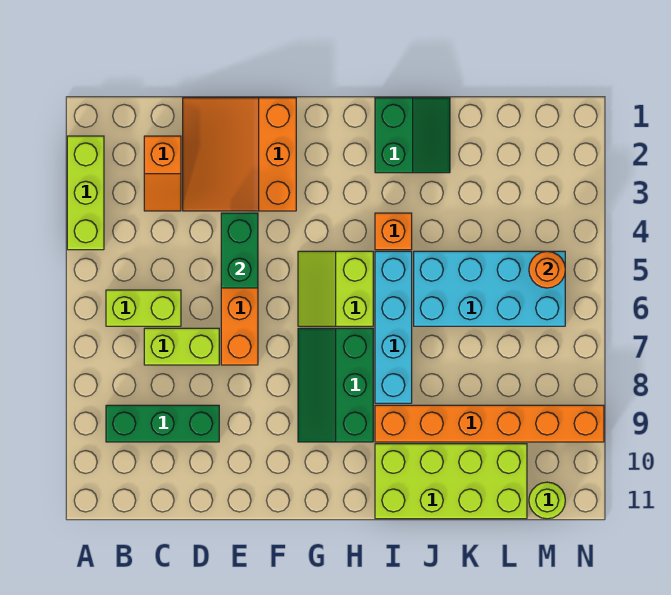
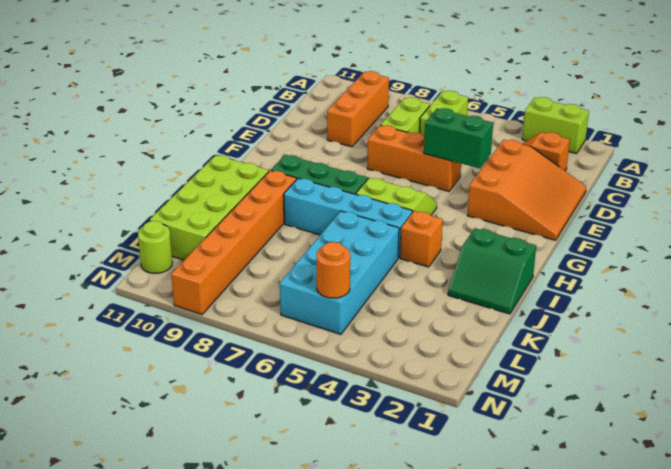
lime brick A2:A4 level 1 -> lime brick A2:A3 level 1
green brick B9:D9 level 1 -> orange brick B9:D9 level 1
orange slope D1:F3 level 1 top F -> orange slope D1:F3 level 1 top 3

